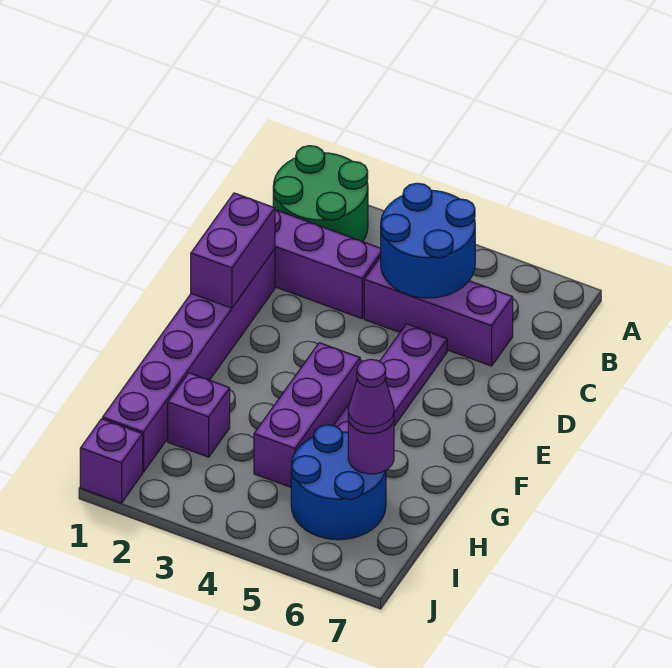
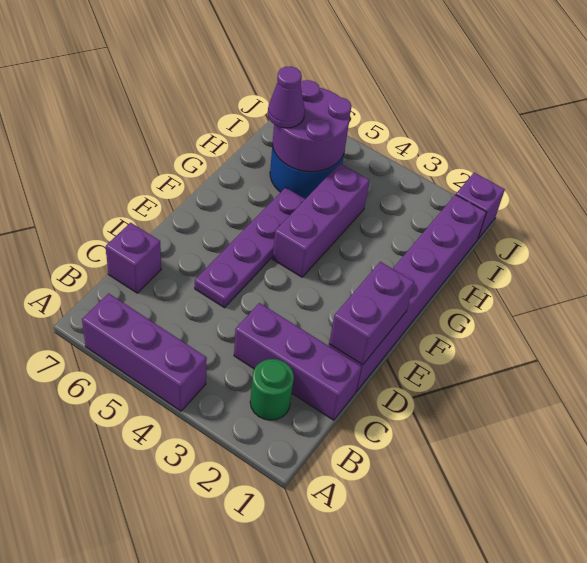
green round brick A1:B2 level 1 -> green round brick B2 level 1
blue round brick B4:C5 level 2 -> none
purple brick C4:C6 level 1 -> purple brick A4:A6 level 1
purple brick H2 level 1 -> purple brick C7 level 1
purple round brick H6 level 2 -> purple round brick H5:I6 level 2

